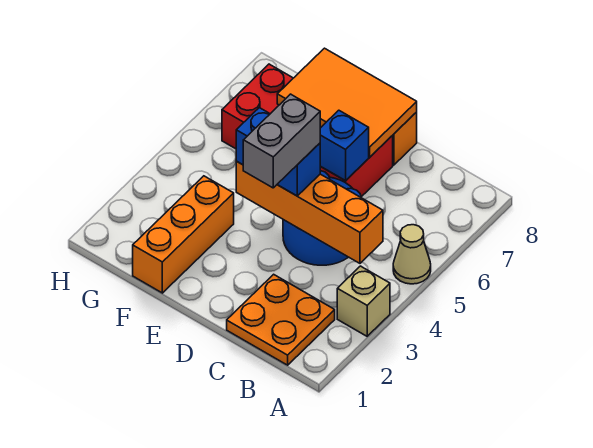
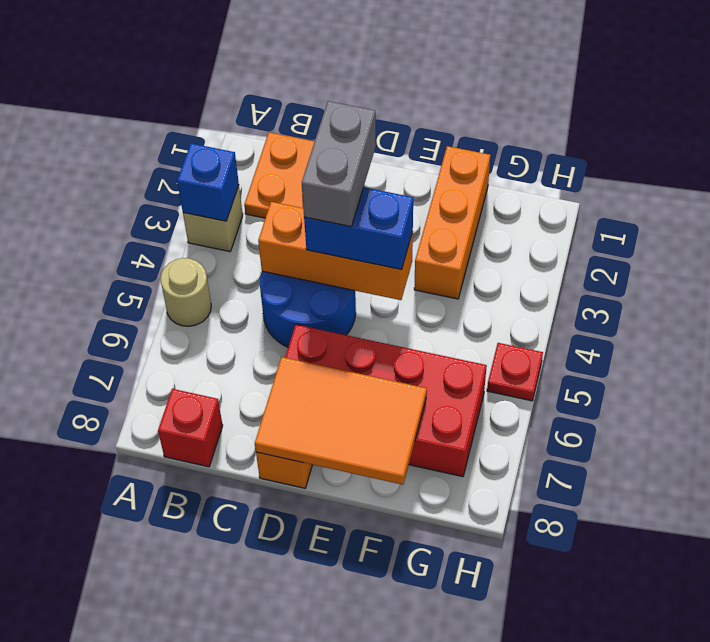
tan cone A5 level 1 -> tan round brick A5 level 1
orange brick B4:E4 level 2 -> orange brick C4:E4 level 2
none -> red brick B8 level 1
blue brick D6 level 2 -> blue brick A3 level 2
none -> red plate H5 level 1

